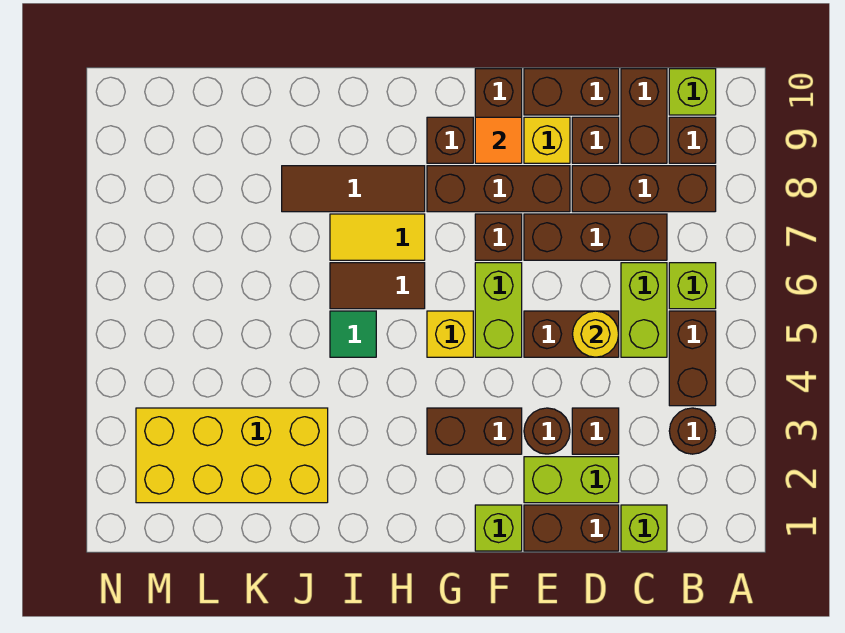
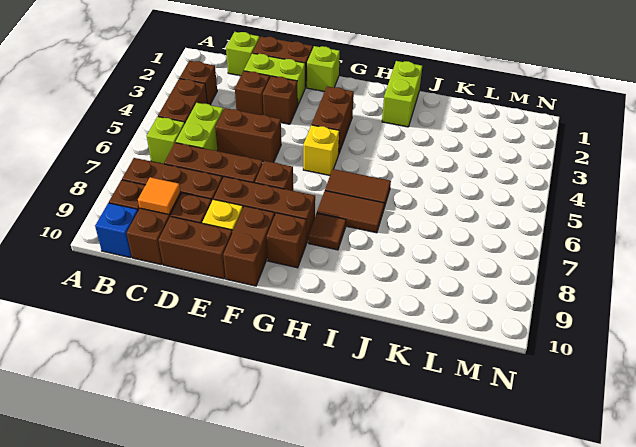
brown round brick B3 level 1 -> brown brick B3 level 1
lime brick B10 level 1 -> blue brick B10 level 1
yellow round brick D5 level 2 -> none
brown round brick E3 level 1 -> brown brick E3 level 1
brown brick F3:G3 level 1 -> brown brick G3:G4 level 1
lime brick F5:F6 level 1 -> lime brick I1:I2 level 1
orange tile F9 level 2 -> orange tile C9 level 2
yellow tile H7:I7 level 1 -> brown tile H7:I7 level 1
brown tile H8:J8 level 1 -> brown tile H8 level 1
green tile I5 level 1 -> none
yellow brick J2:M3 level 1 -> none

